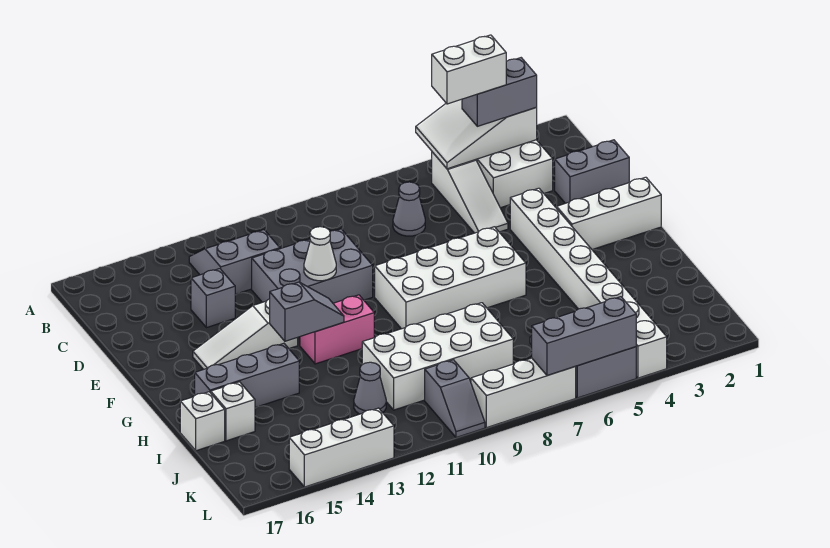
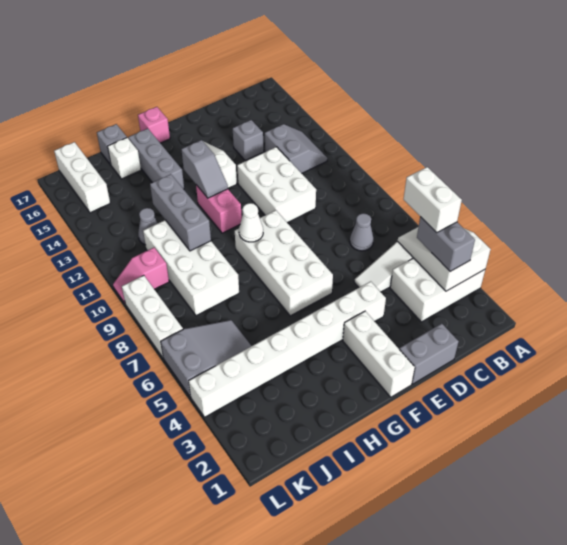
grey brick D1:D2 level 1 -> grey brick D1:E1 level 1
grey brick D10:E12 level 1 -> white brick D10:E12 level 1
white cone E11 level 2 -> white cone G9 level 2
none -> pink brick G17 level 1
white brick I17 level 1 -> grey brick I17 level 1
grey slope K10:L10 level 1 top K -> pink slope K10:L10 level 1 top K
grey brick L5:L7 level 2 -> grey brick I10:I12 level 2
white brick L13:L15 level 1 -> white brick K15:K17 level 1

